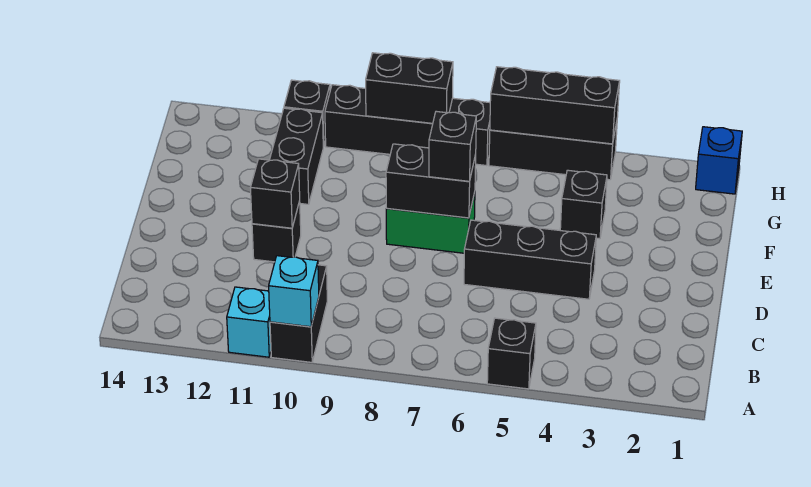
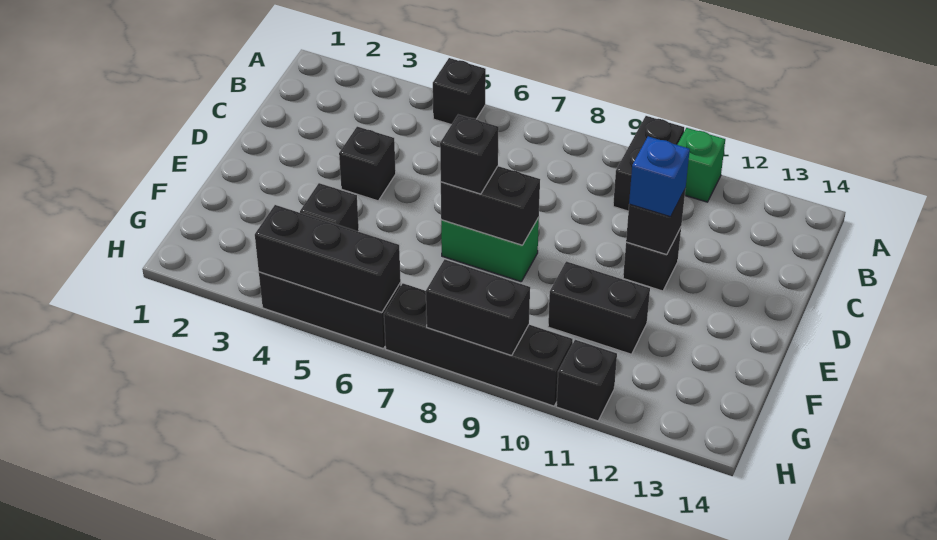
cyan brick A10 level 2 -> none
cyan brick A11 level 1 -> green brick A11 level 1
black brick D4:D6 level 1 -> black brick D4 level 1
black brick F11:G11 level 1 -> black brick F10:F11 level 1
blue brick H1 level 1 -> blue brick D11 level 3

